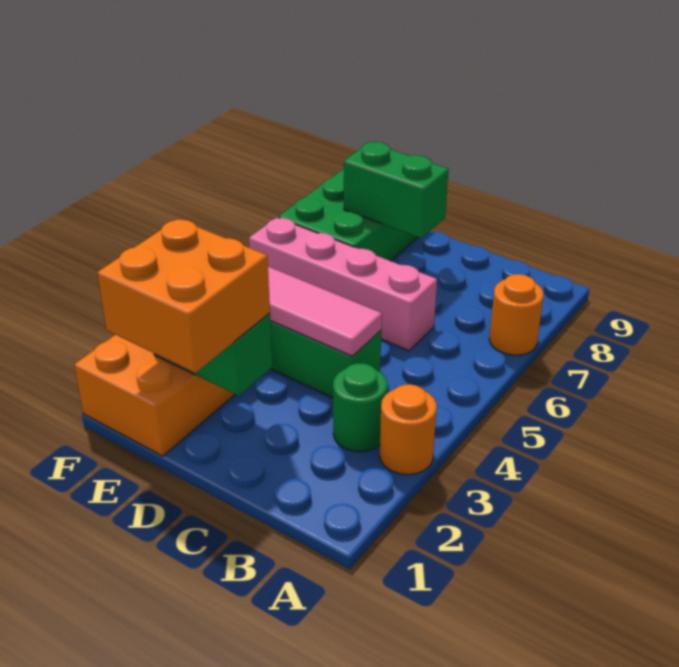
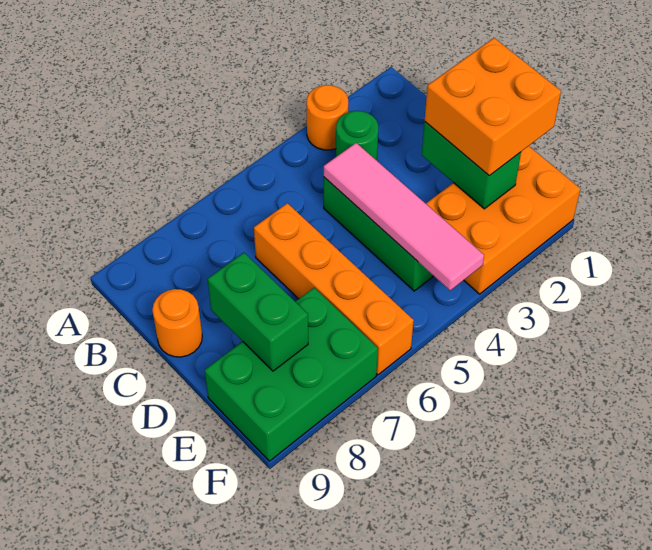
orange round brick A7 level 1 -> orange round brick C9 level 1
pink brick C6:F6 level 1 -> orange brick C6:F6 level 1

